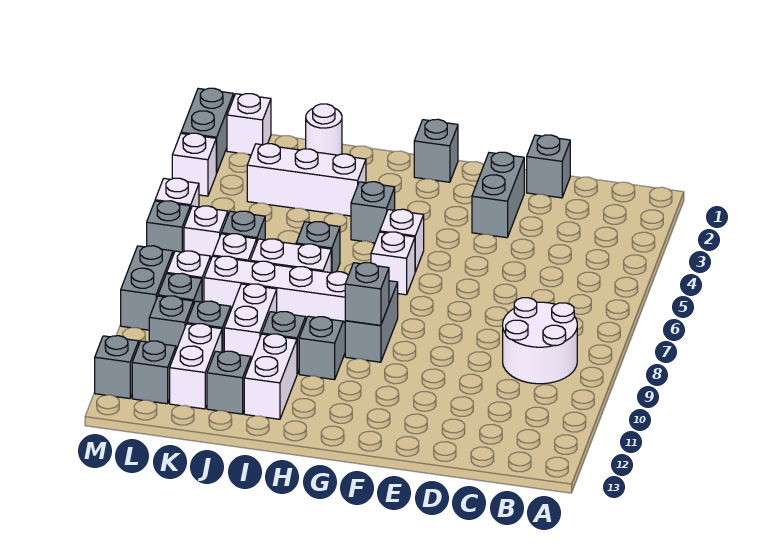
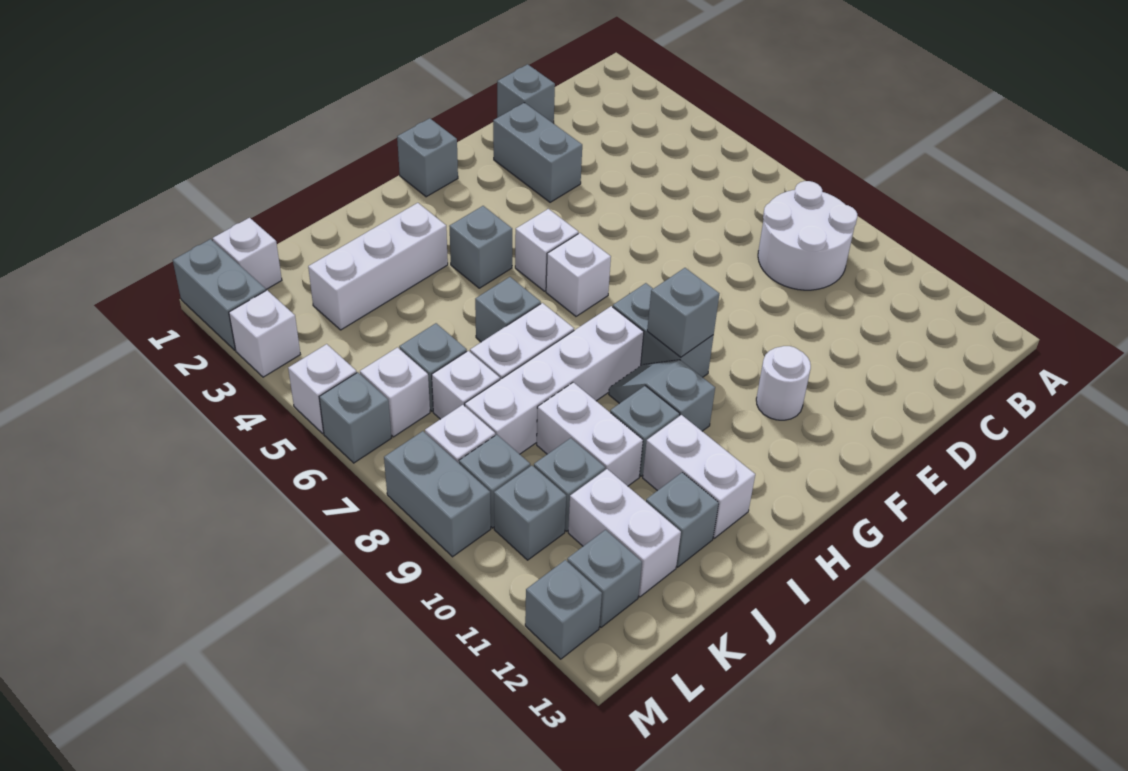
white round brick J1 level 1 -> white round brick F11 level 1

